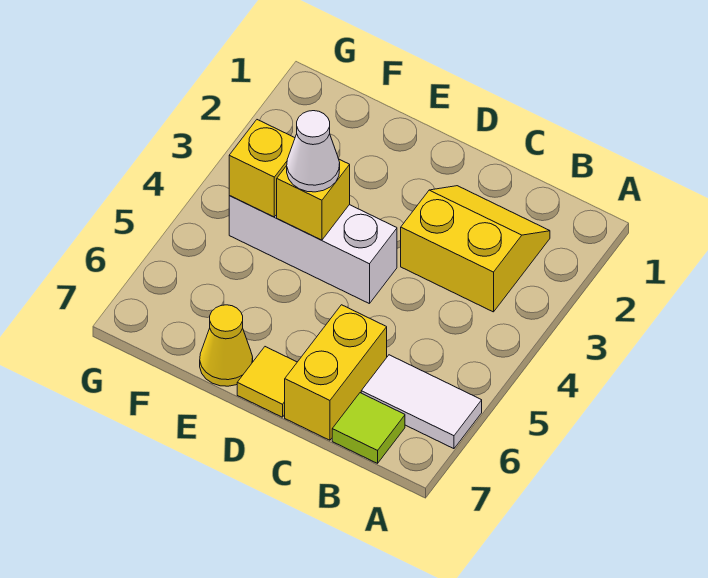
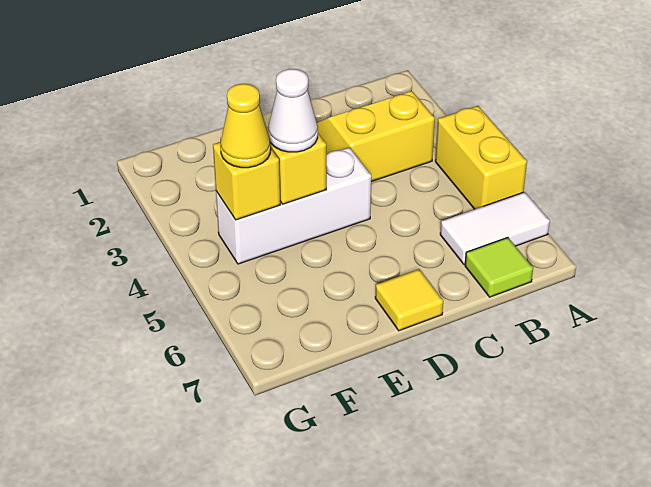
yellow brick C6:C7 level 1 -> yellow brick A4:A5 level 1
yellow cone E7 level 1 -> yellow cone F4 level 3

